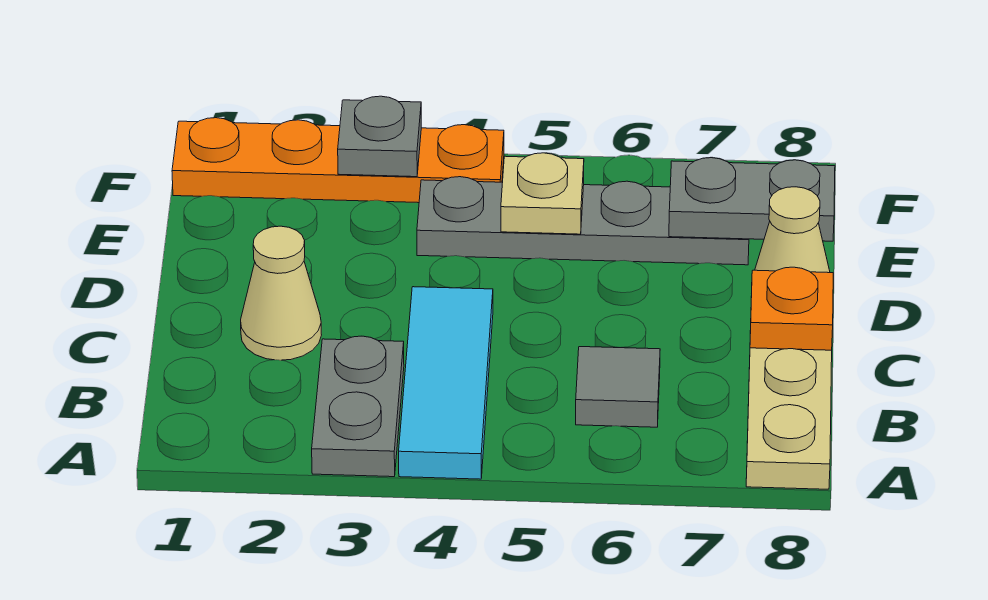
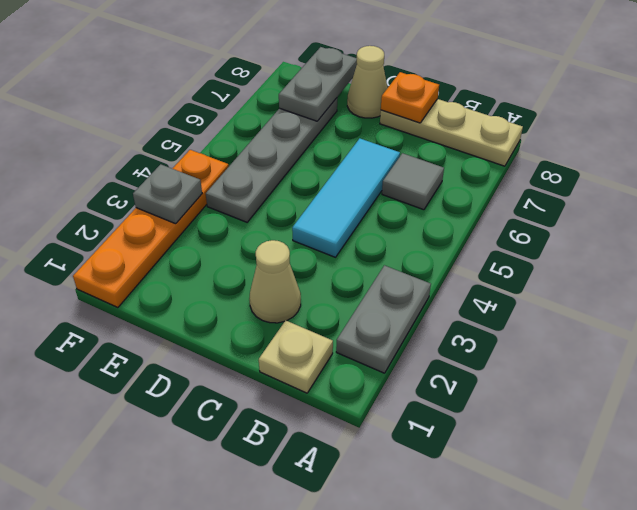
grey plate A3:B3 level 1 -> grey plate A2:A3 level 1
cyan tile A4:C4 level 1 -> cyan tile C4:C6 level 1
tan plate E5 level 2 -> tan plate B1 level 1

